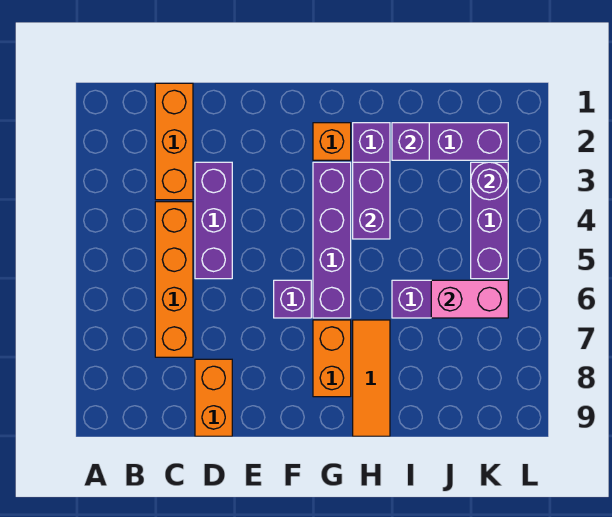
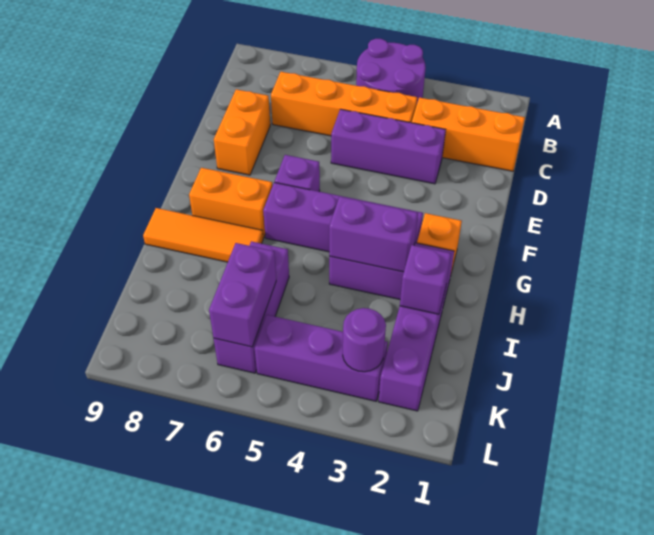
none -> purple round brick A4:B5 level 1
orange brick D8:D9 level 1 -> orange brick D8:E8 level 1
pink brick J6:K6 level 2 -> purple brick J6:K6 level 2

